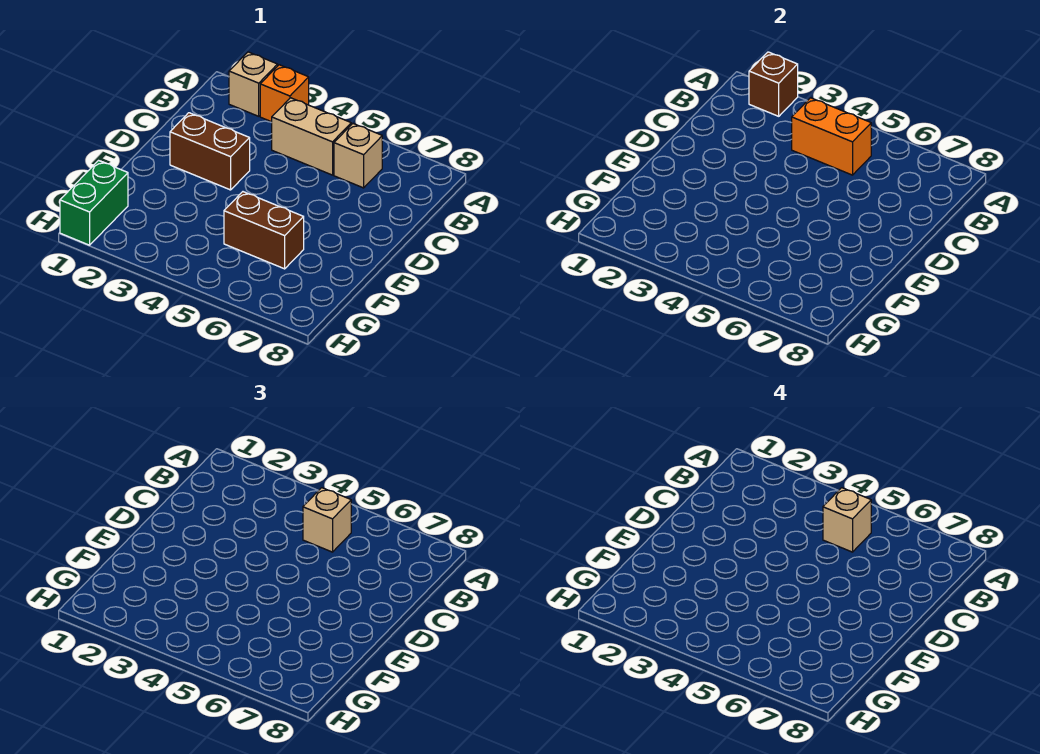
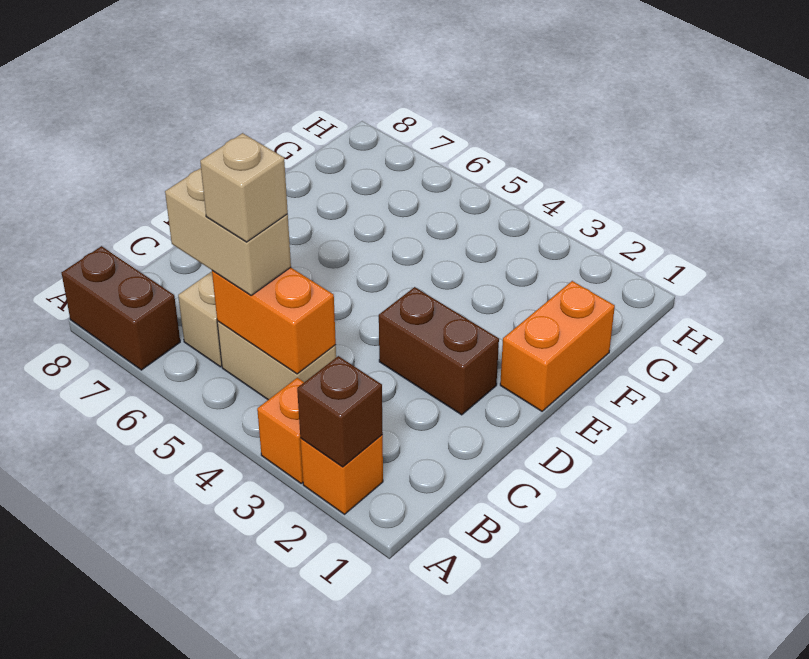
tan brick A2 level 1 -> orange brick A2 level 1
tan brick B5 level 3 -> tan brick B5:B6 level 3
none -> orange brick E1:F1 level 1
brown brick F5:F6 level 1 -> brown brick A7:A8 level 1
green brick G1:H1 level 1 -> none

